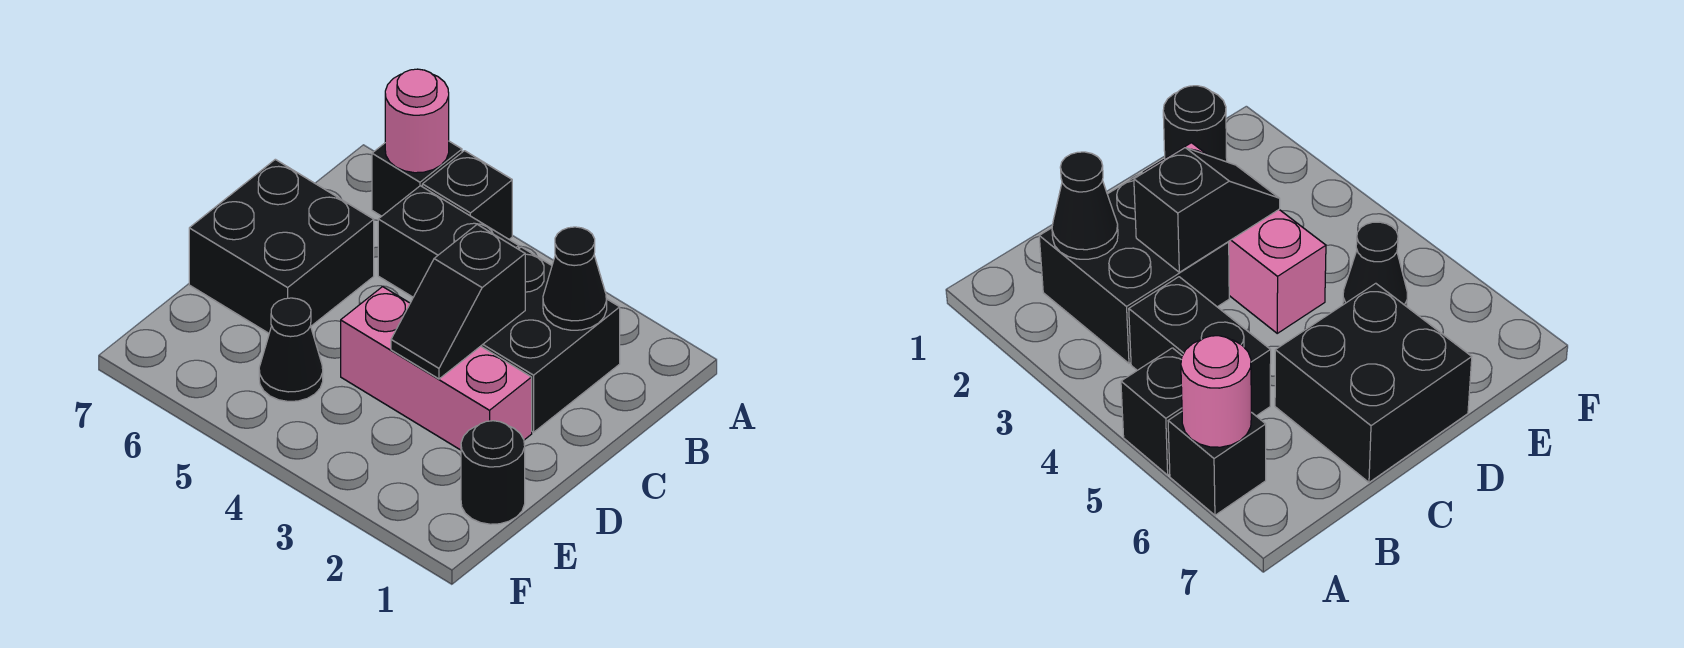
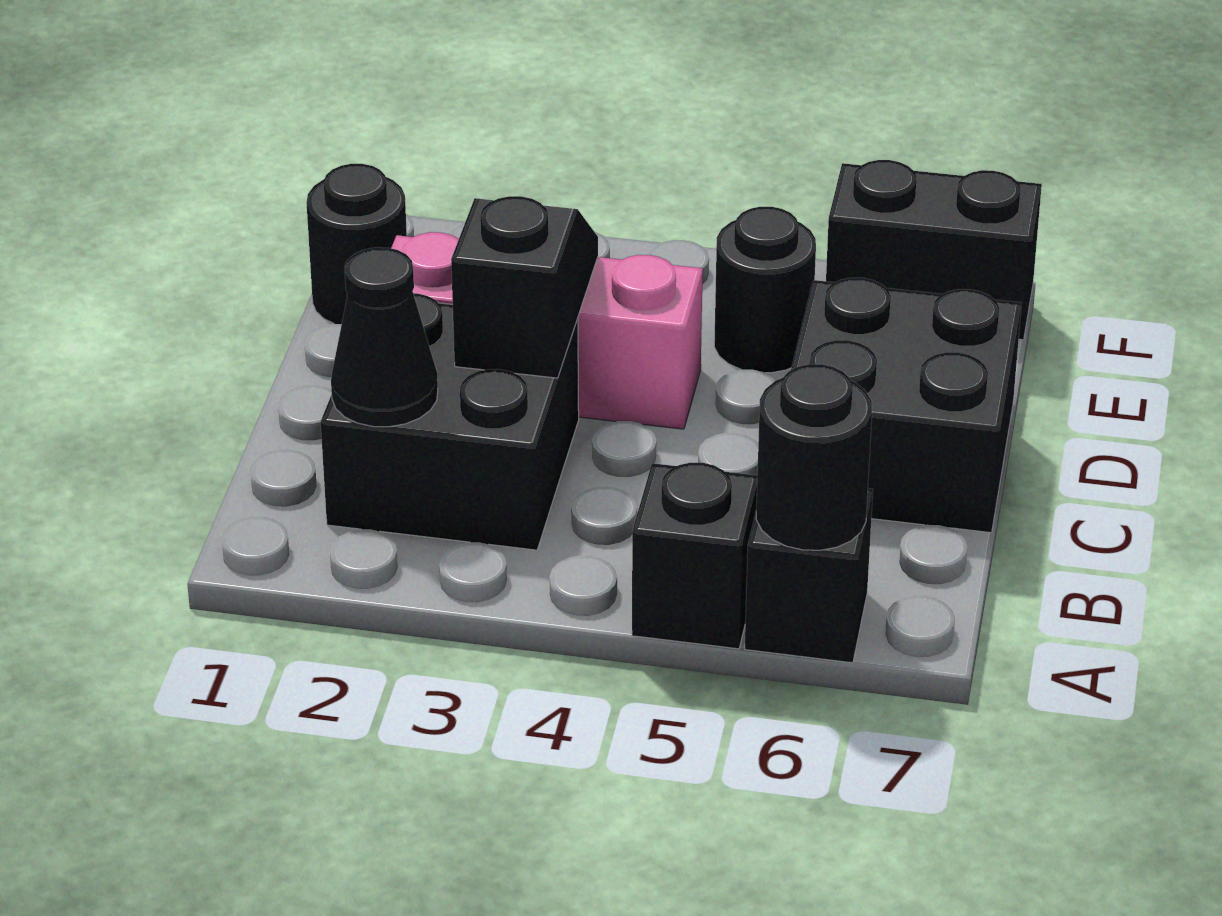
pink round brick A6 level 2 -> black round brick A6 level 2
black brick B4:B5 level 1 -> black brick F6:F7 level 1
black cone E5 level 1 -> black round brick E5 level 1

